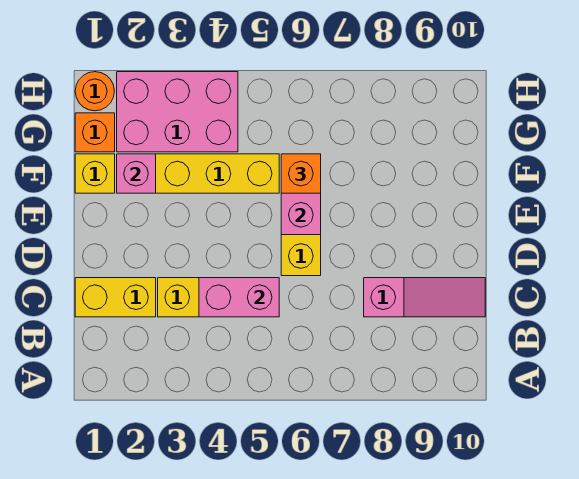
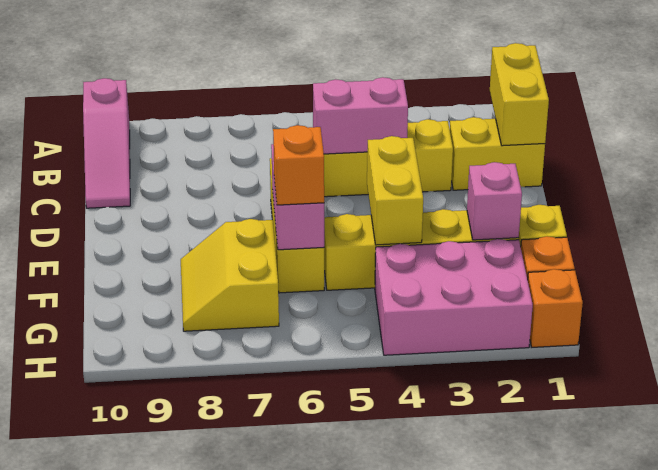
none -> yellow brick B1:C1 level 2
pink slope C8:C10 level 1 top 8 -> pink slope A10:C10 level 1 top A
none -> yellow brick E4:F4 level 2
none -> yellow slope F7:G8 level 1 top 7
orange round brick H1 level 1 -> orange brick H1 level 1

